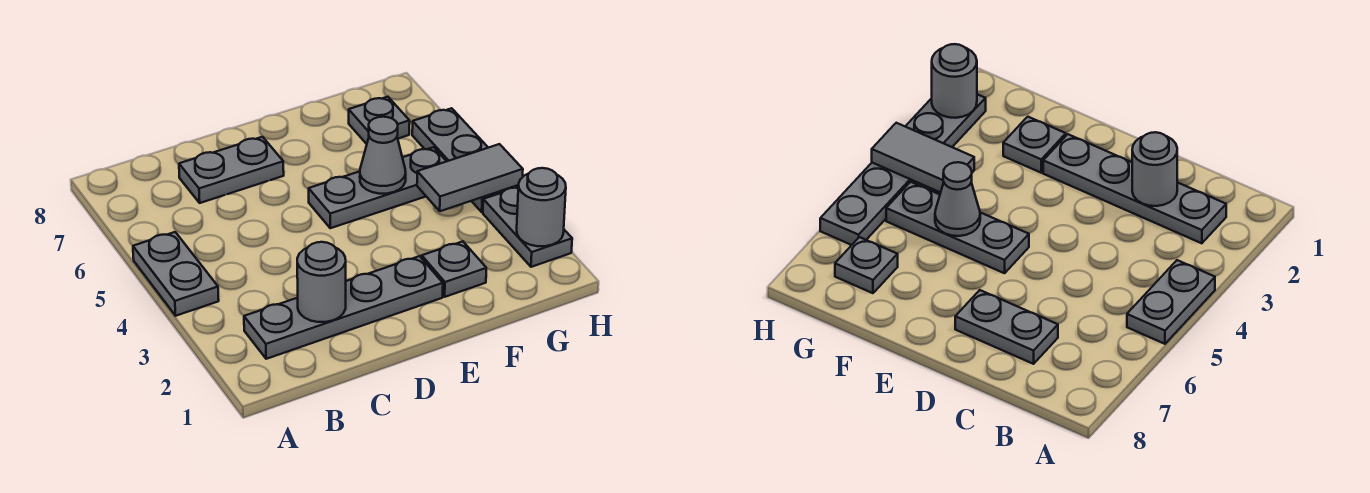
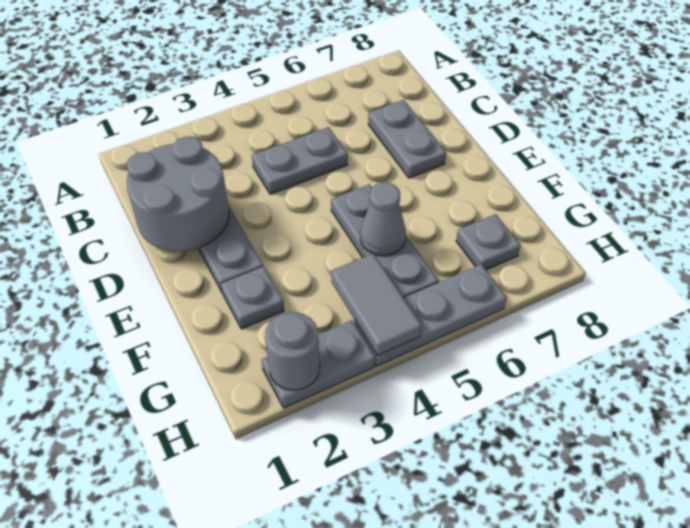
grey plate A4:A5 level 1 -> grey plate C4:C5 level 1
grey round brick C2 level 2 -> grey round brick C1:D2 level 2

